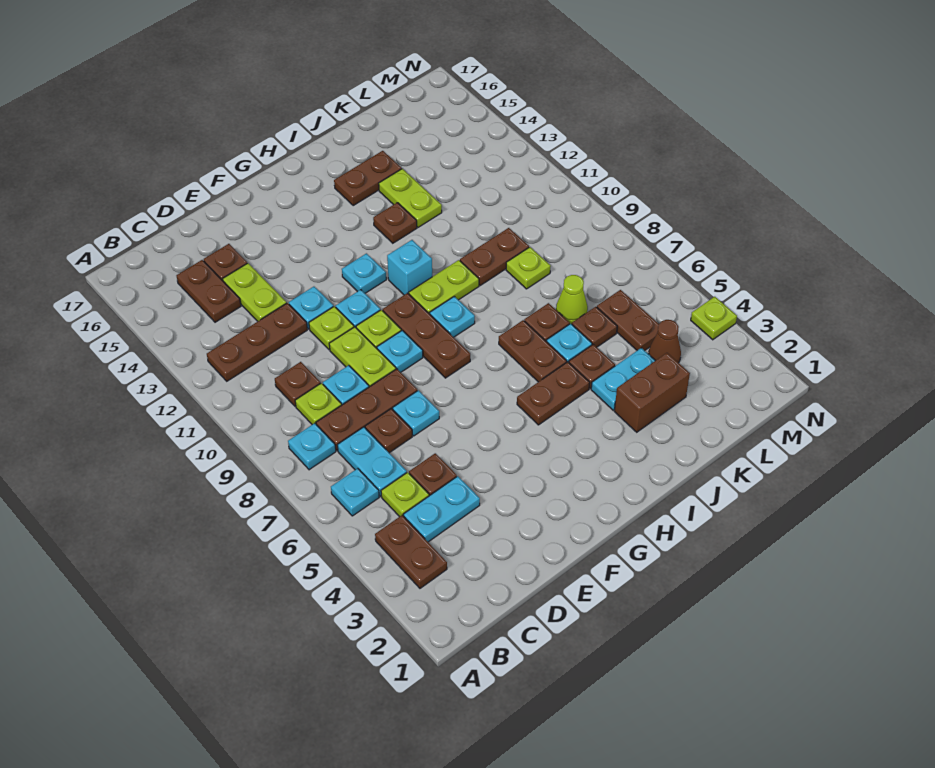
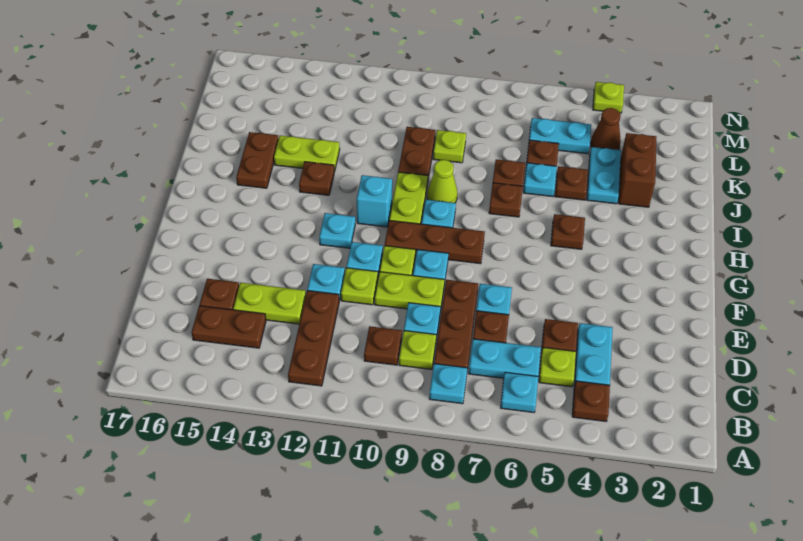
brown plate B3:B4 level 1 -> brown plate B4 level 1
brown plate H5:I5 level 1 -> brown plate H5 level 1
brown plate I6:I7 level 1 -> brown plate I7 level 1
lime cone K7 level 1 -> lime cone I9 level 1
brown plate L5:L6 level 1 -> cyan plate L5:L6 level 1

